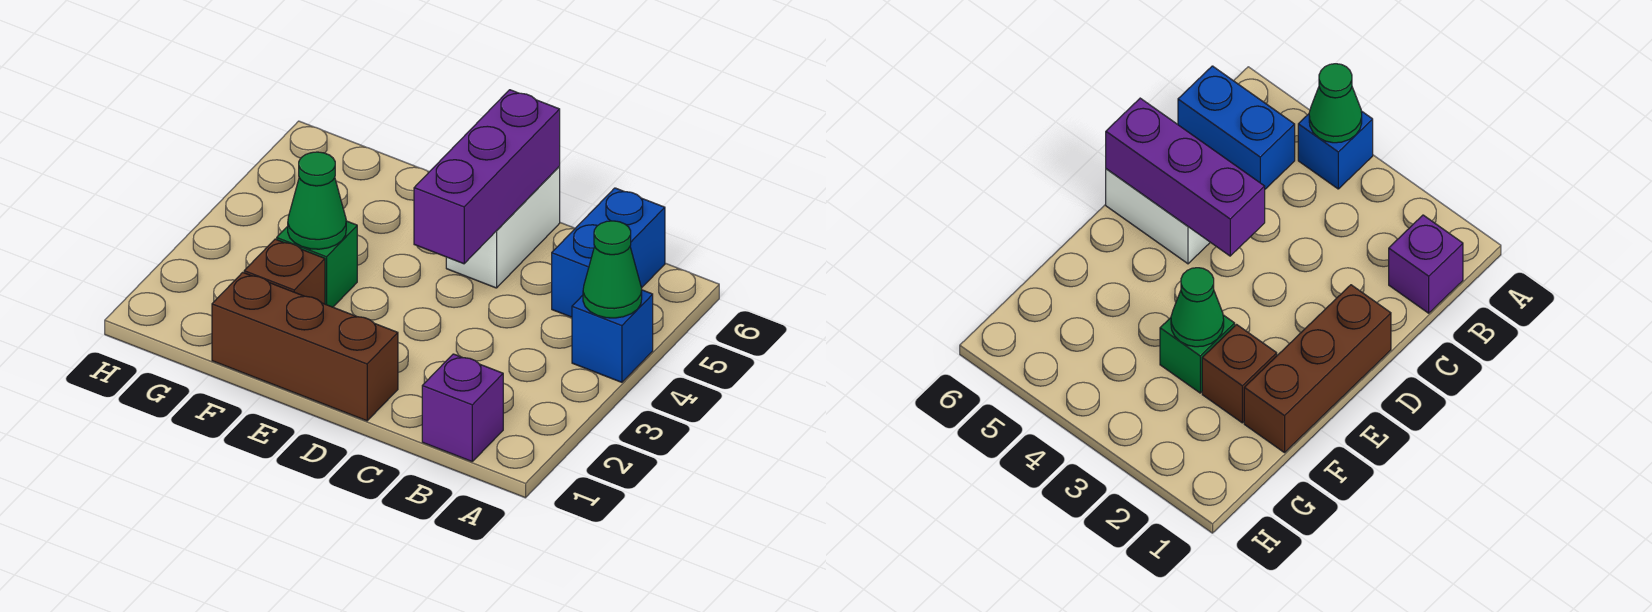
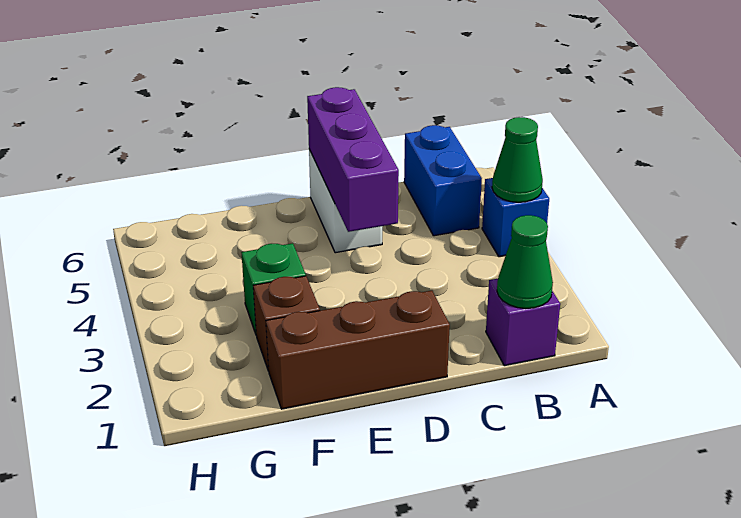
green cone F3 level 2 -> green cone B1 level 2

